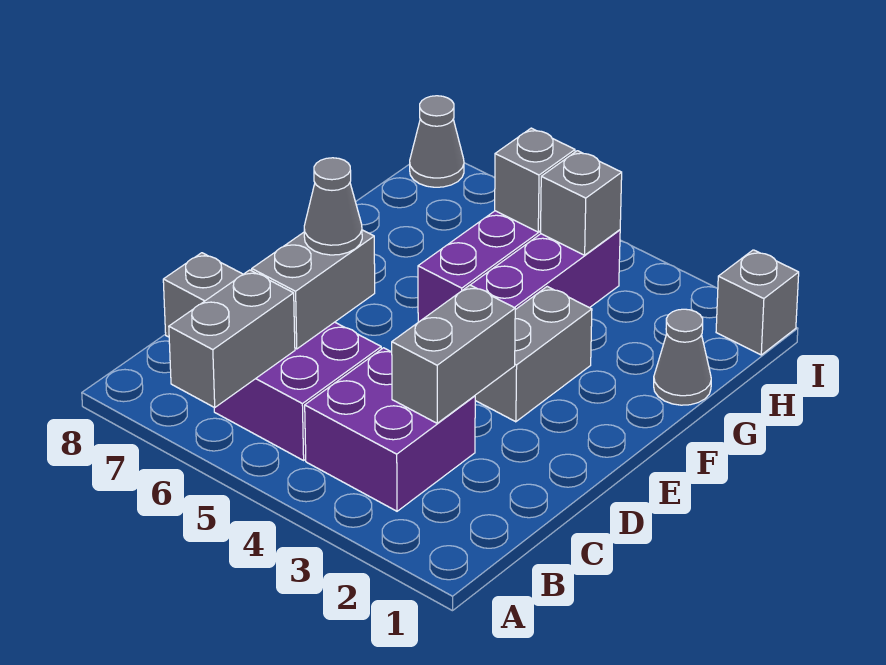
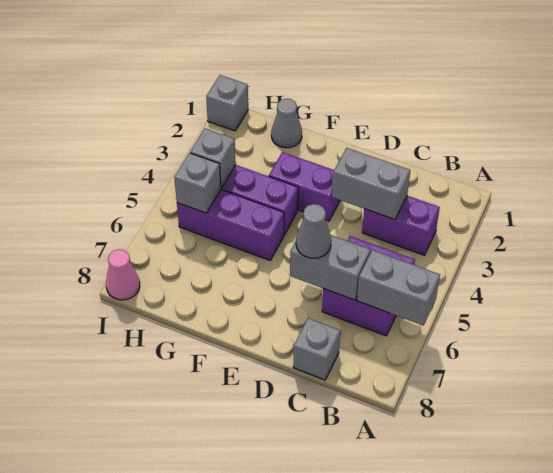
purple brick B3:C4 level 1 -> purple brick B3:C3 level 1
grey brick E3:F3 level 1 -> purple brick E3:F3 level 1
grey cone I8 level 1 -> pink cone I8 level 1

